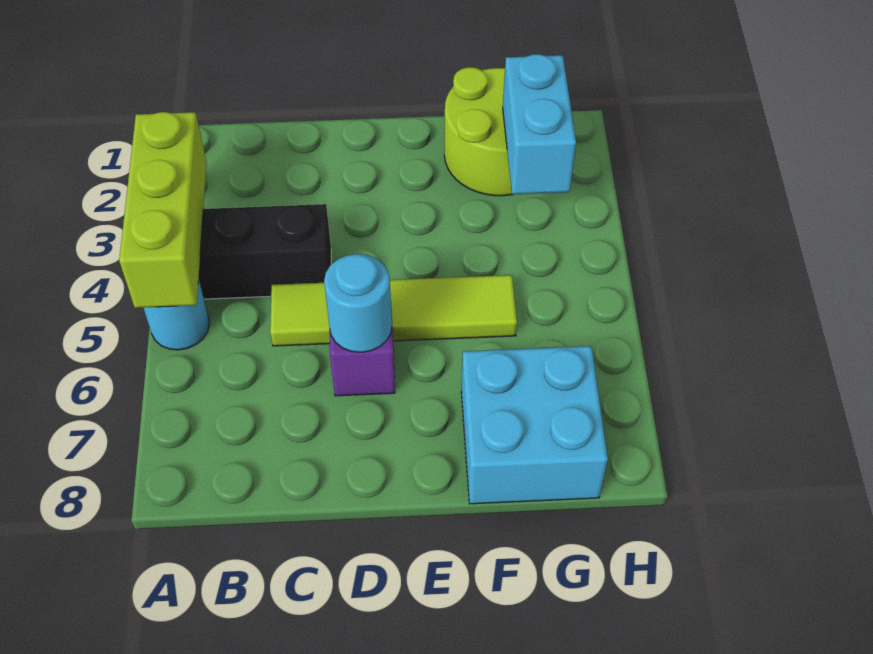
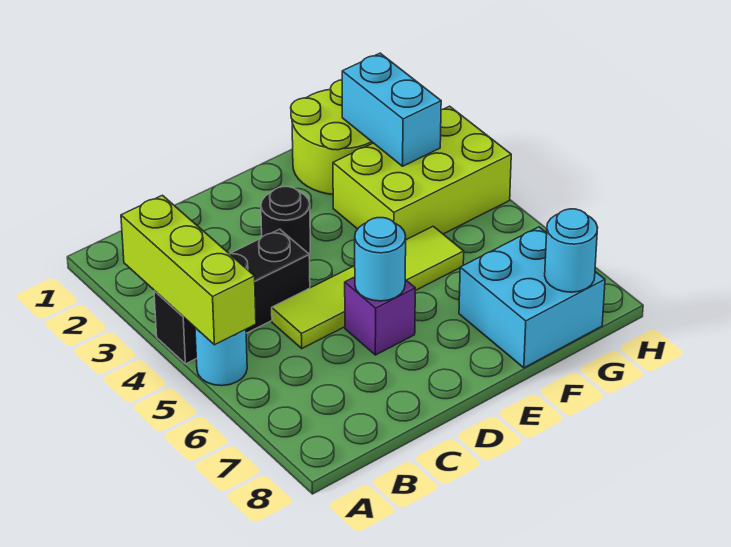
none -> black round brick D3 level 1
none -> lime brick F3:H4 level 1
none -> cyan round brick G8 level 2

